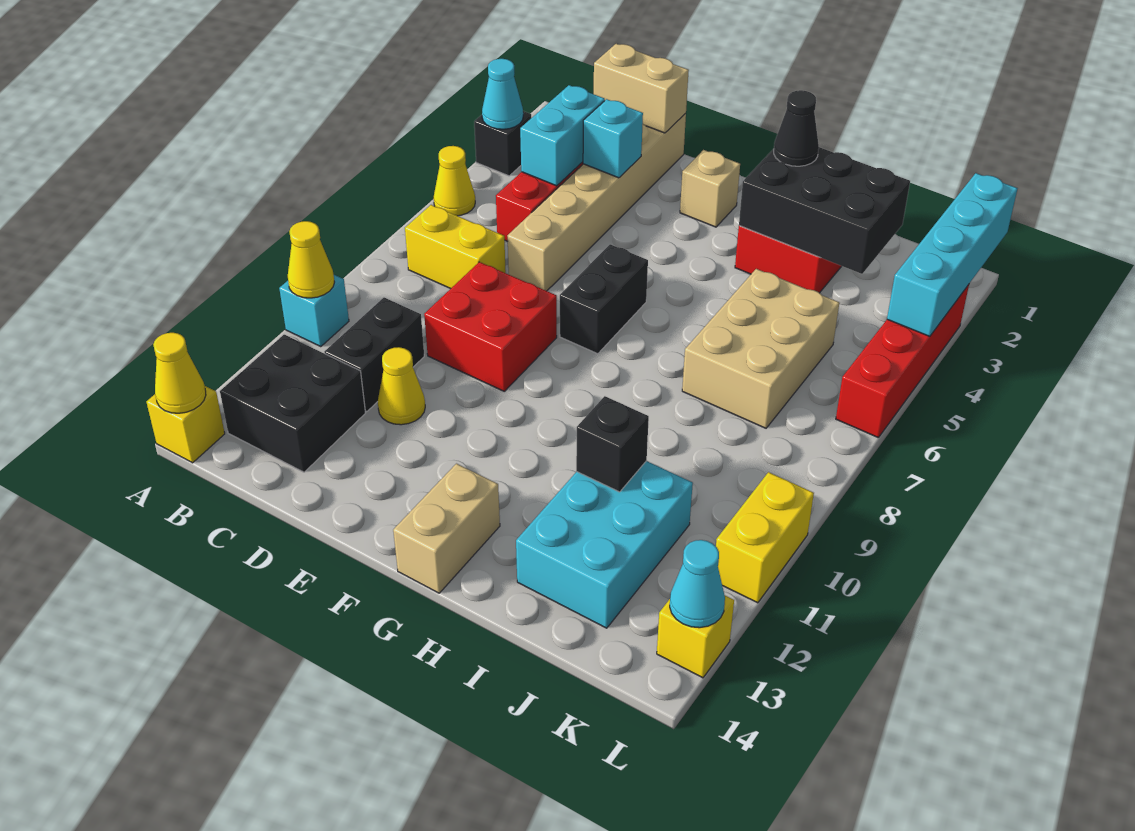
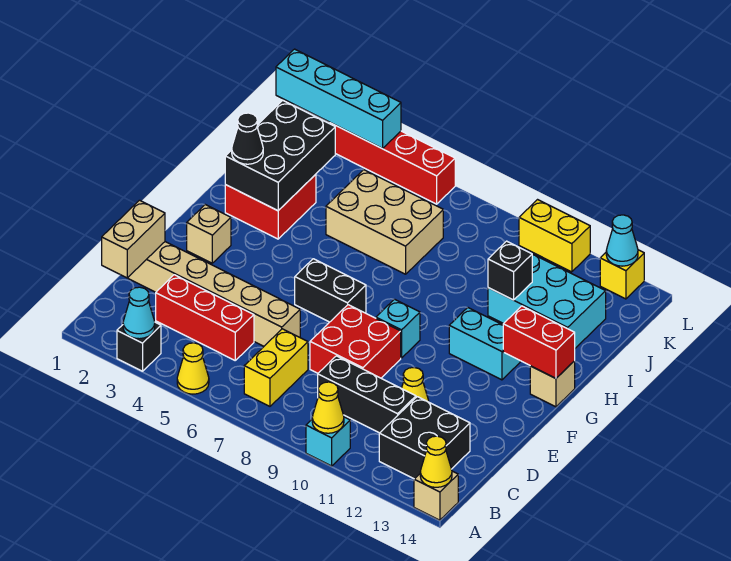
yellow brick A14 level 1 -> tan brick A14 level 1
cyan brick C3:C4 level 2 -> cyan brick G11:G12 level 1
black brick C10:C11 level 1 -> black brick C9:C11 level 1
cyan brick D3 level 2 -> cyan brick F9 level 1
tan brick G13:G14 level 1 -> tan brick G14 level 1
none -> red brick G13:G14 level 2

